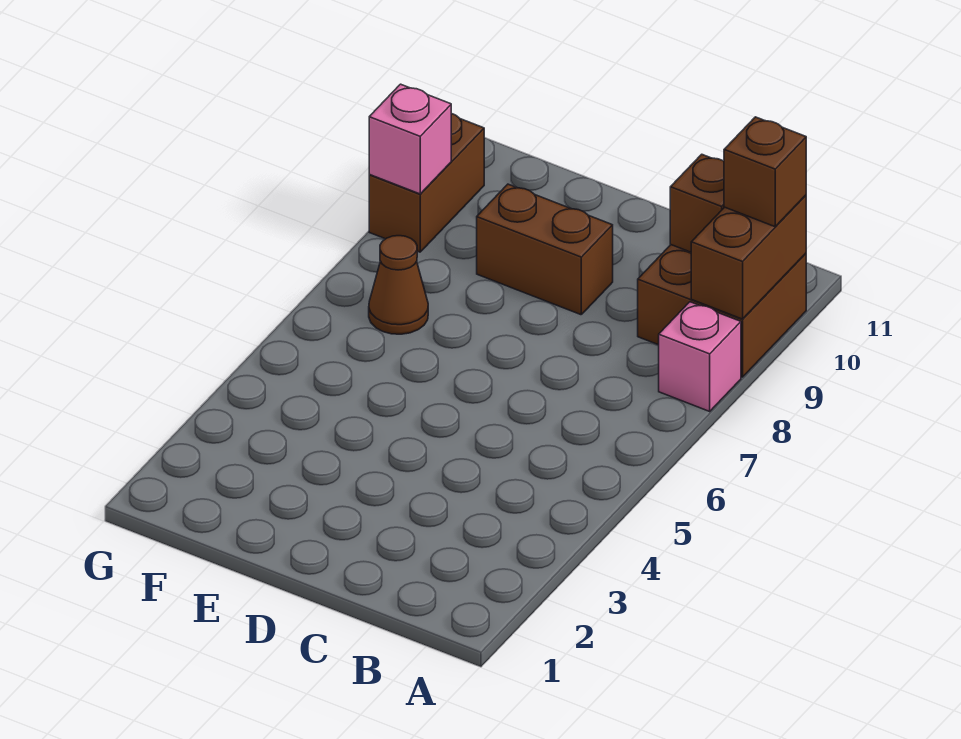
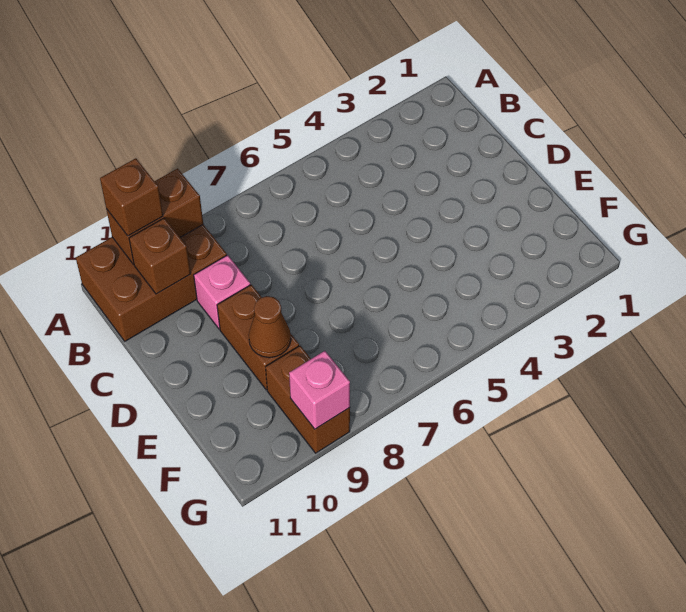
pink brick A8 level 1 -> pink brick C9 level 1
brown brick A9:B10 level 1 -> brown brick A9:B11 level 1
brown cone F7 level 1 -> brown cone E9 level 2
brown brick G9:G10 level 1 -> brown brick F9:G9 level 1

